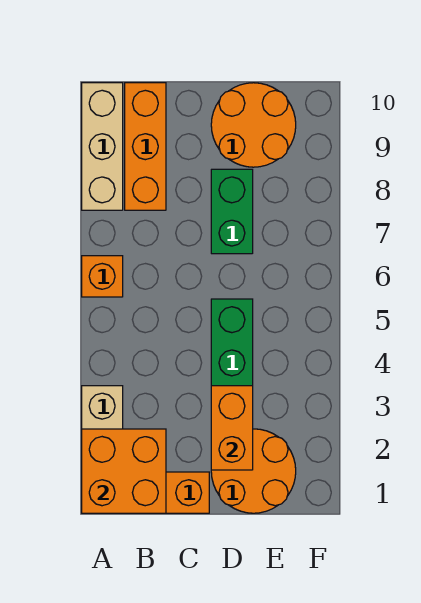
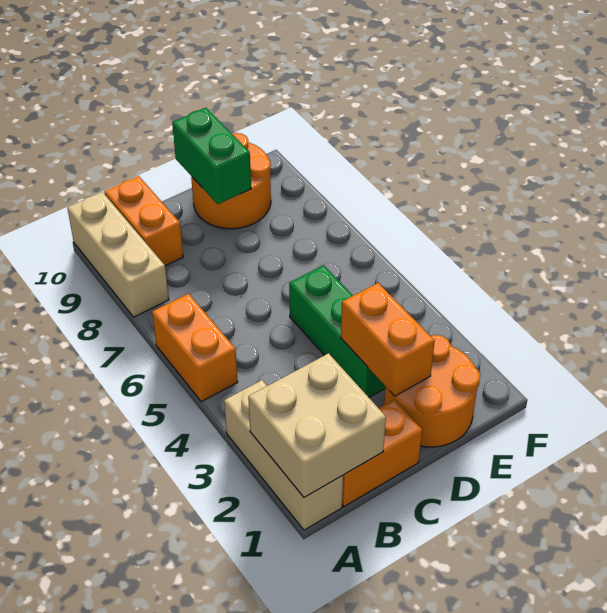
orange brick A1:B2 level 2 -> tan brick A1:B2 level 2
orange brick A6 level 1 -> orange brick A5:A6 level 1
orange brick B8:B10 level 1 -> orange brick B9:B10 level 1
green brick D7:D8 level 1 -> green brick D9:D10 level 2

